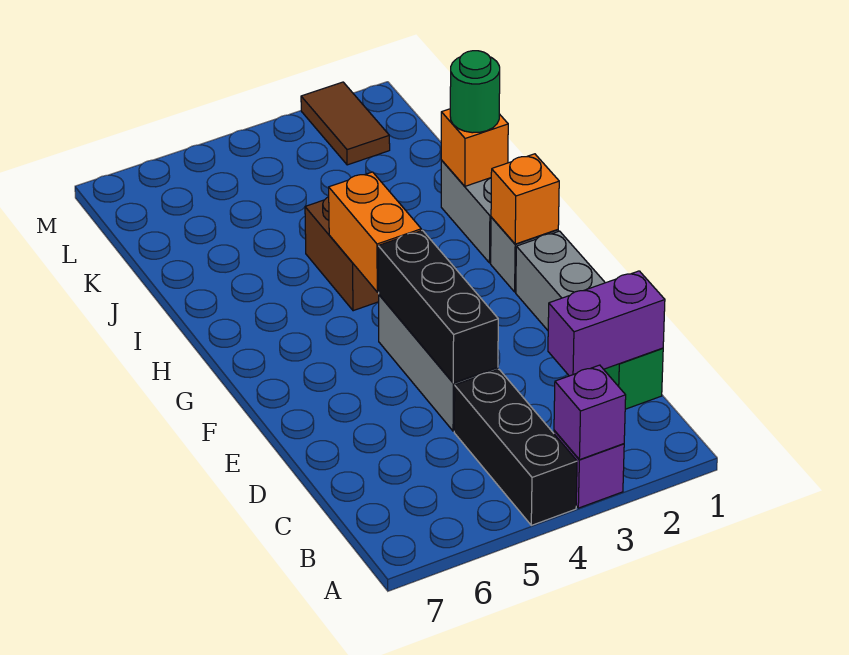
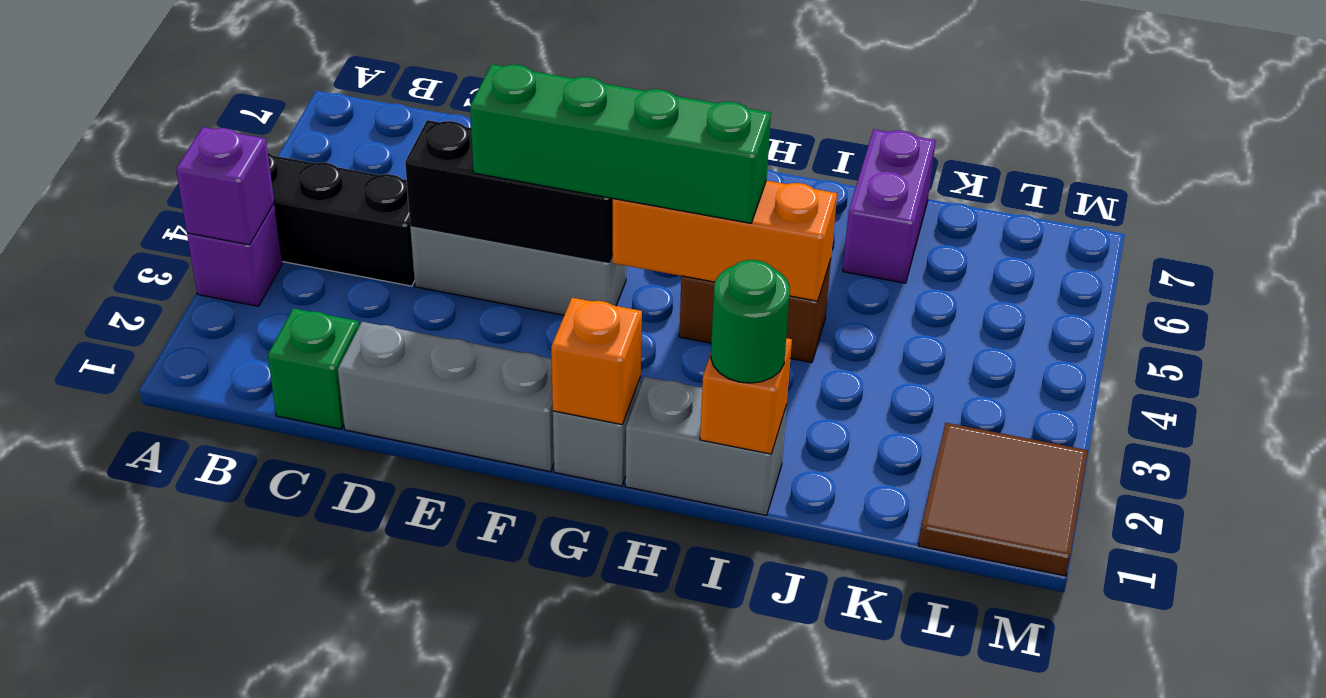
purple brick C1:C2 level 2 -> purple brick J6:J7 level 1
none -> green brick E4:H4 level 3
orange brick G4:H4 level 2 -> orange brick G4:I4 level 2
brown tile L2:M2 level 1 -> brown tile L1:M2 level 1

